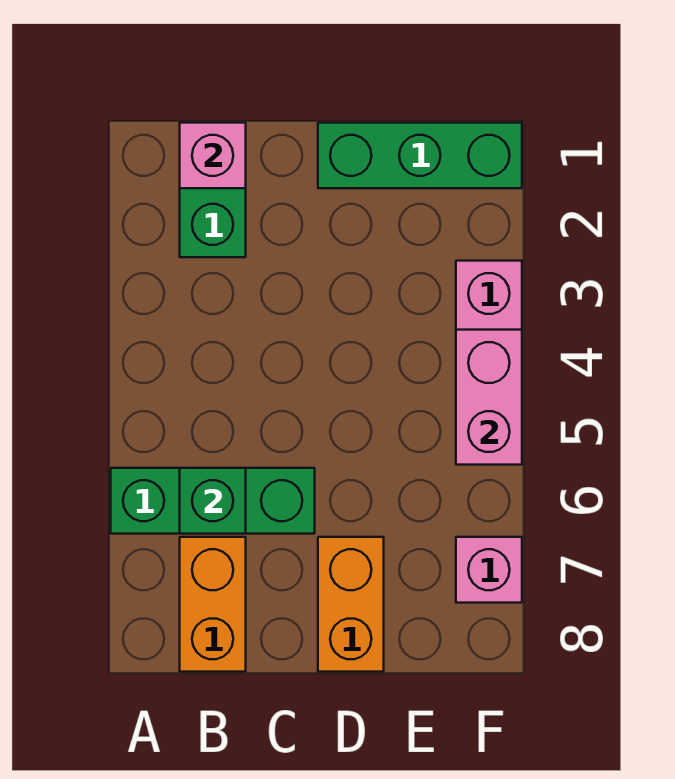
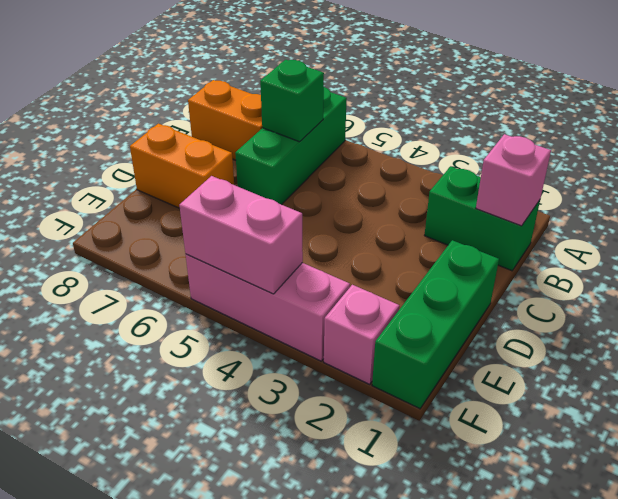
pink brick F7 level 1 -> pink brick F2 level 1

